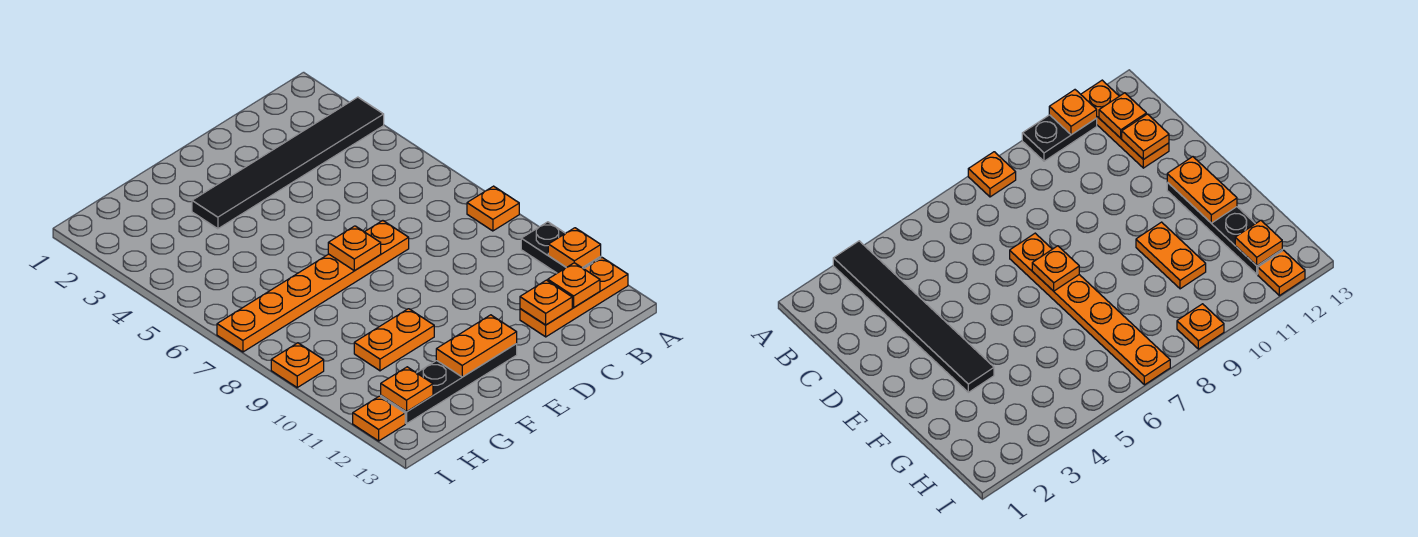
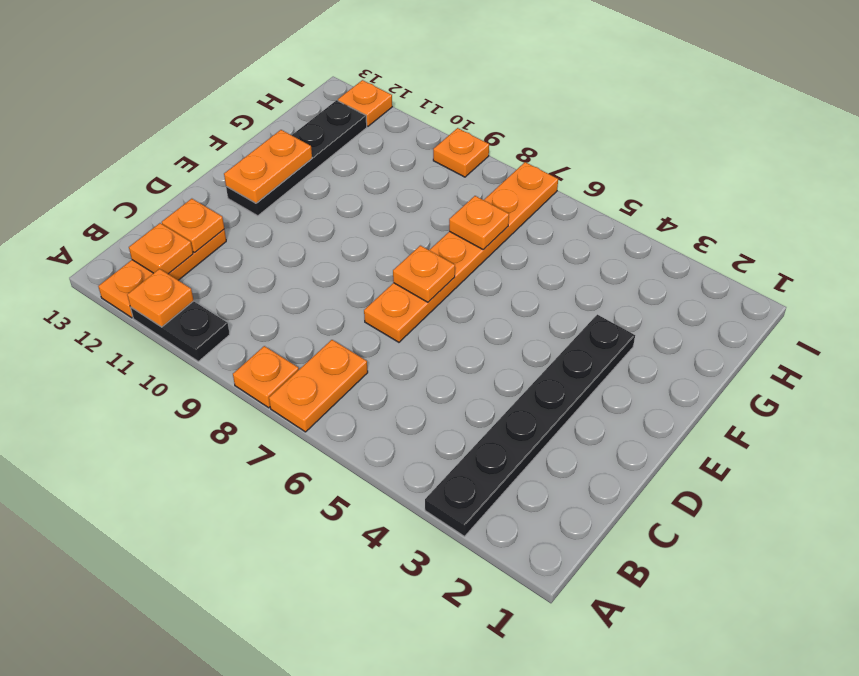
black tile A3:F3 level 1 -> black plate A3:F3 level 1
orange plate F10:G10 level 1 -> orange plate A7:B7 level 1
orange plate H12 level 2 -> orange plate G7 level 2

